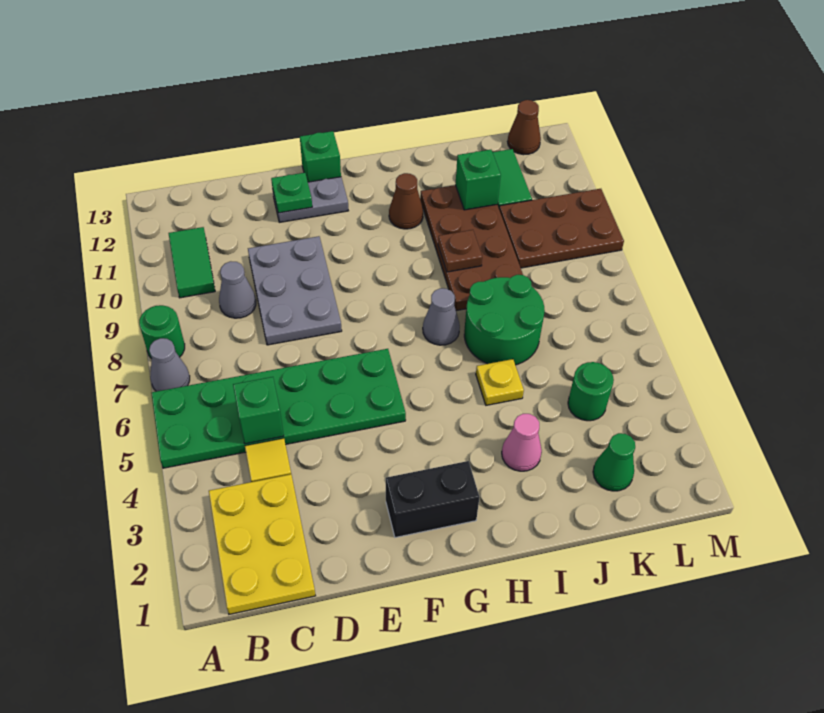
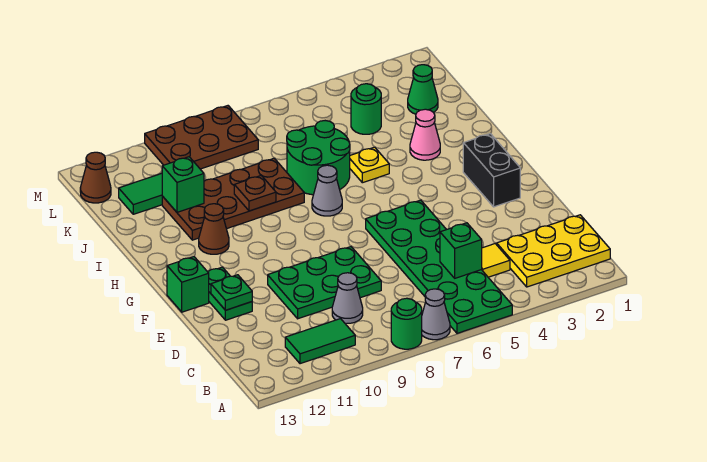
grey plate D8:E10 level 1 -> green plate D8:E10 level 1
grey plate E12:F12 level 1 -> green plate E12:F12 level 1
brown plate K9:M10 level 1 -> brown plate L8:M10 level 1

